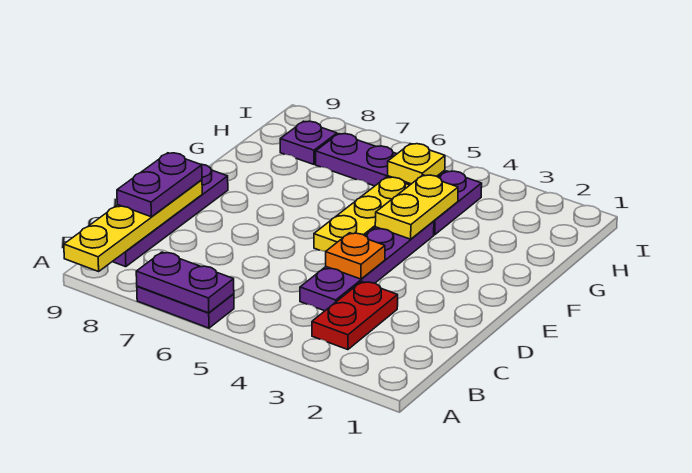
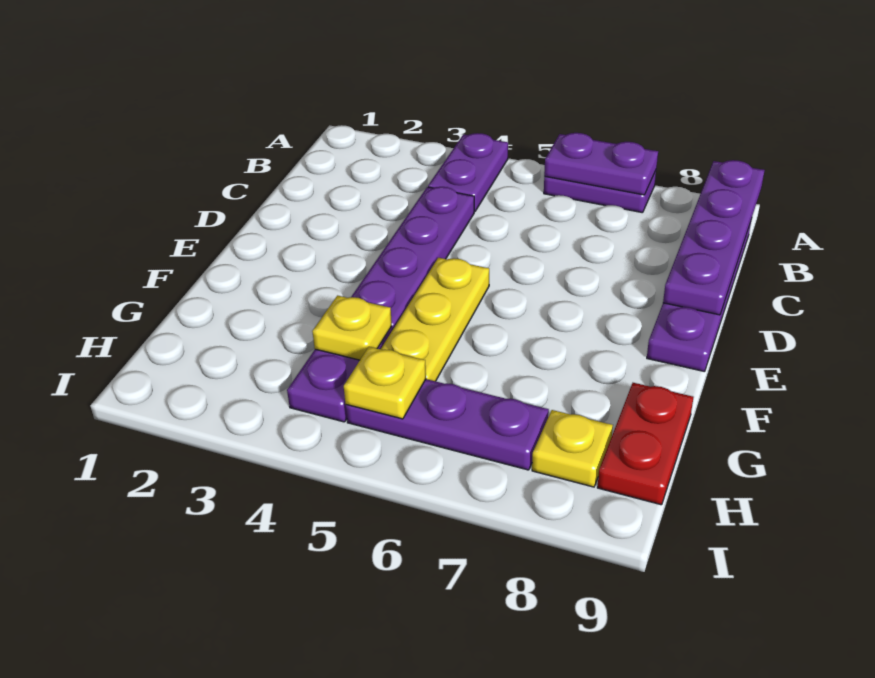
yellow plate A9:D9 level 2 -> purple plate A9:D9 level 2
red plate B3:C3 level 1 -> red plate G9:H9 level 1
purple plate C9:D9 level 3 -> purple plate A4:B4 level 1
orange plate D4 level 2 -> none
yellow plate F4:G4 level 2 -> yellow plate G4 level 2
purple plate H8 level 1 -> yellow plate H8 level 1

